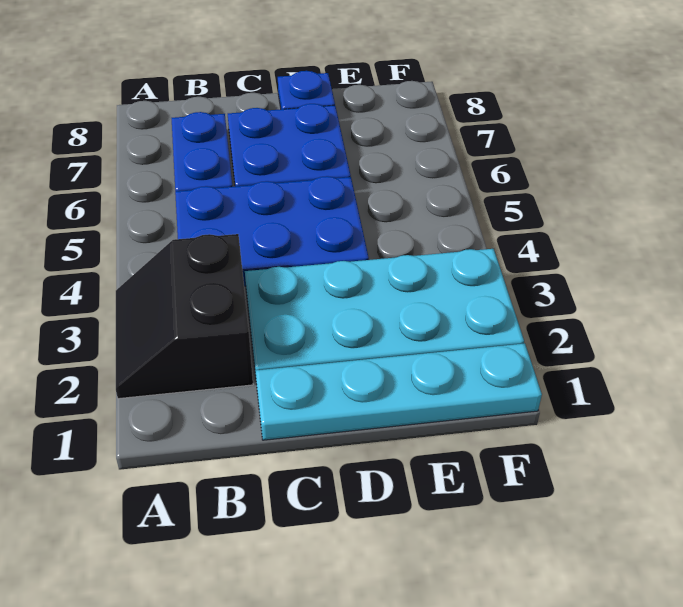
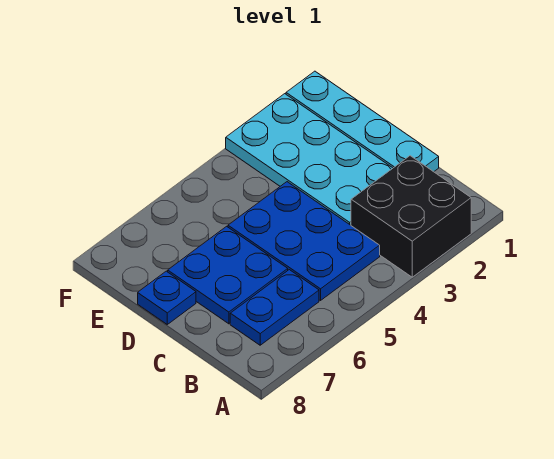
black slope A2:B3 level 1 top B -> black brick A2:B3 level 1

